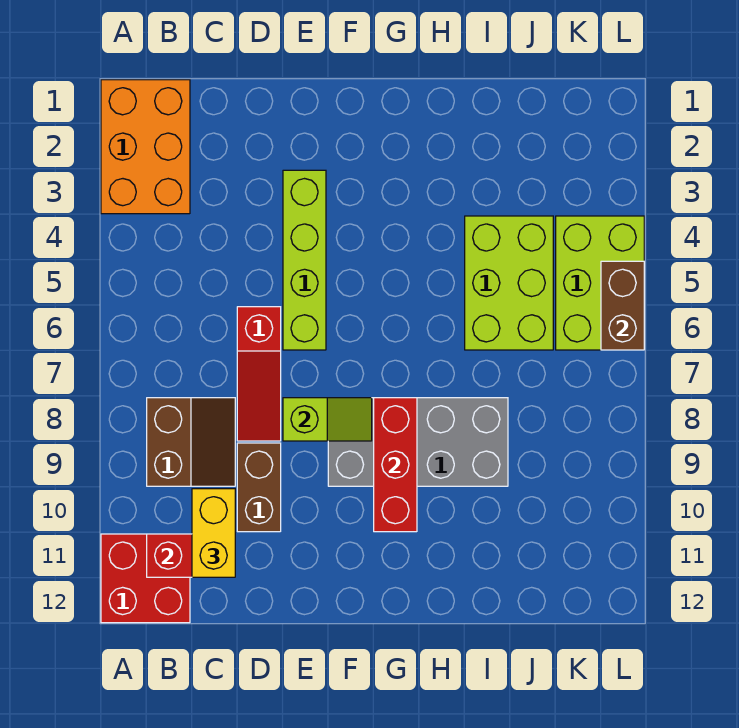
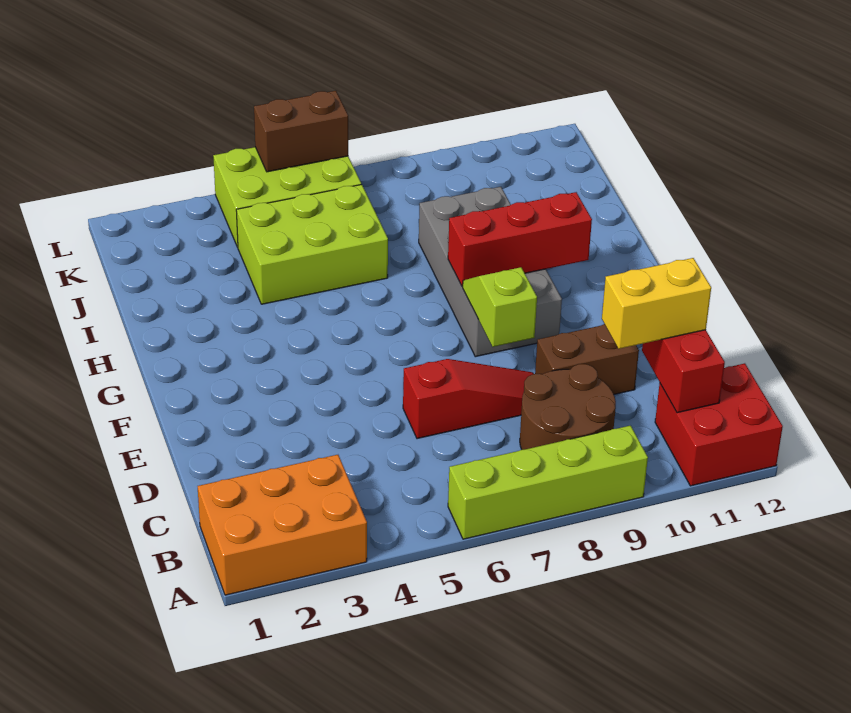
brown slope B8:C9 level 1 top B -> brown round brick B8:C9 level 1
lime brick E3:E6 level 1 -> lime brick A6:A9 level 1

